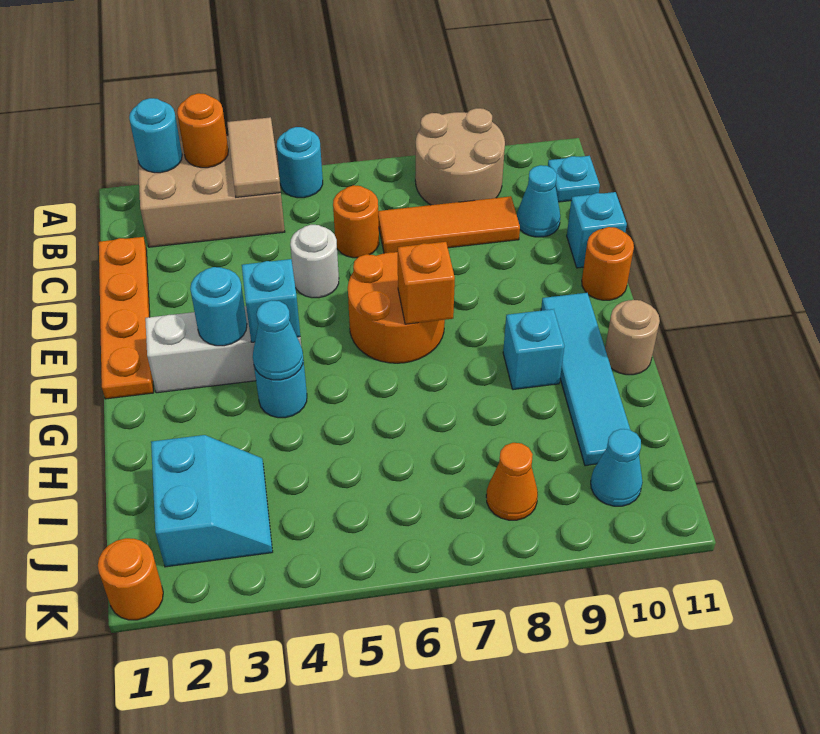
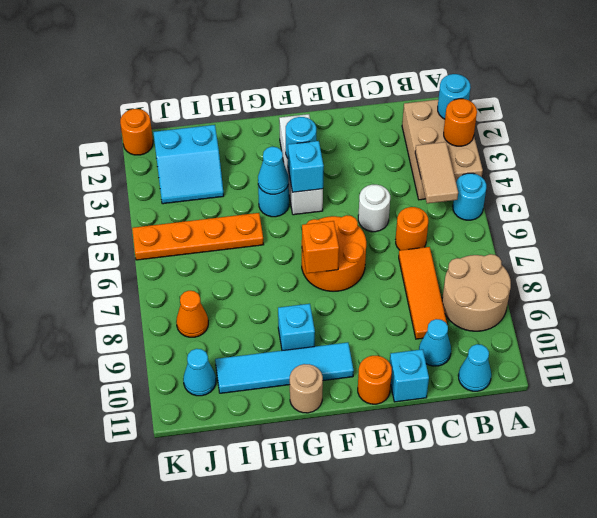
tan tile A4:B4 level 2 -> tan tile B4:B5 level 2
cyan plate B11 level 1 -> cyan cone B11 level 1
orange plate C1:F1 level 1 -> orange plate H5:K5 level 1

